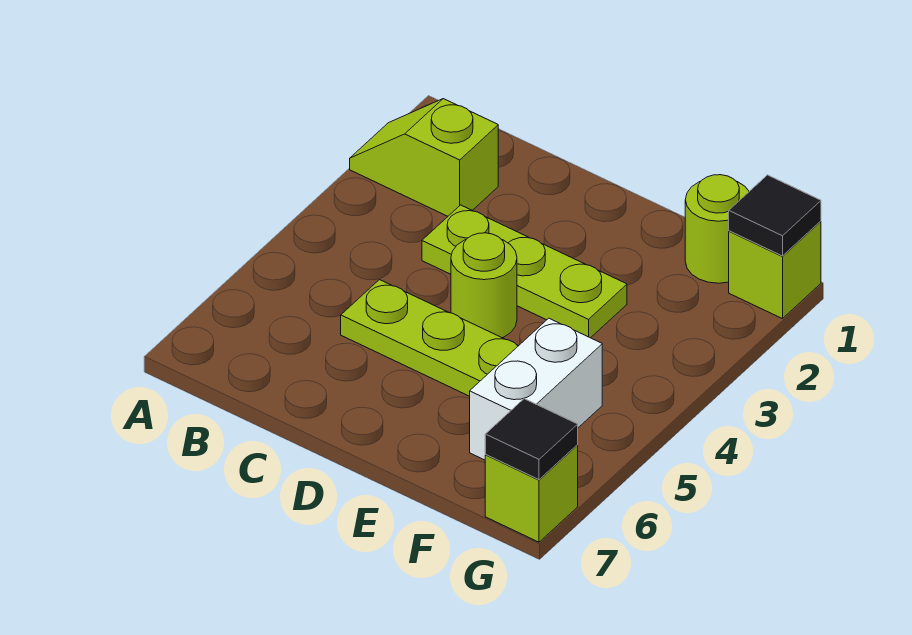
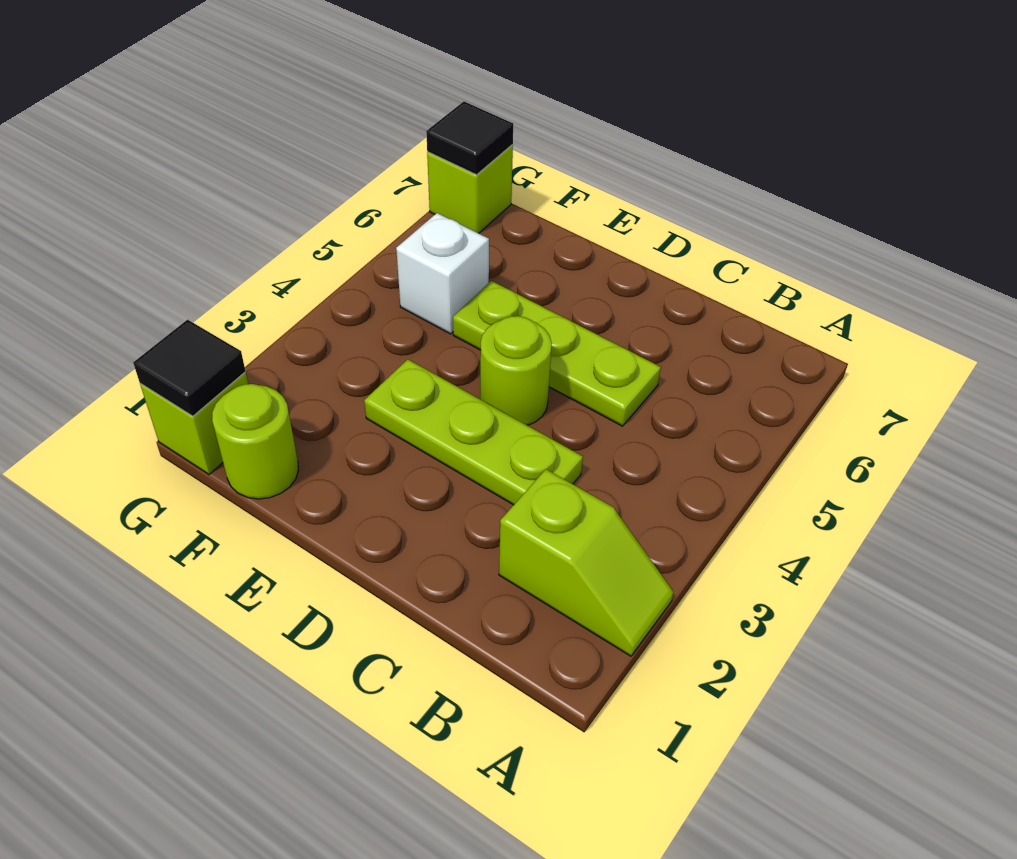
white brick F5:F6 level 1 -> white brick F5 level 1

